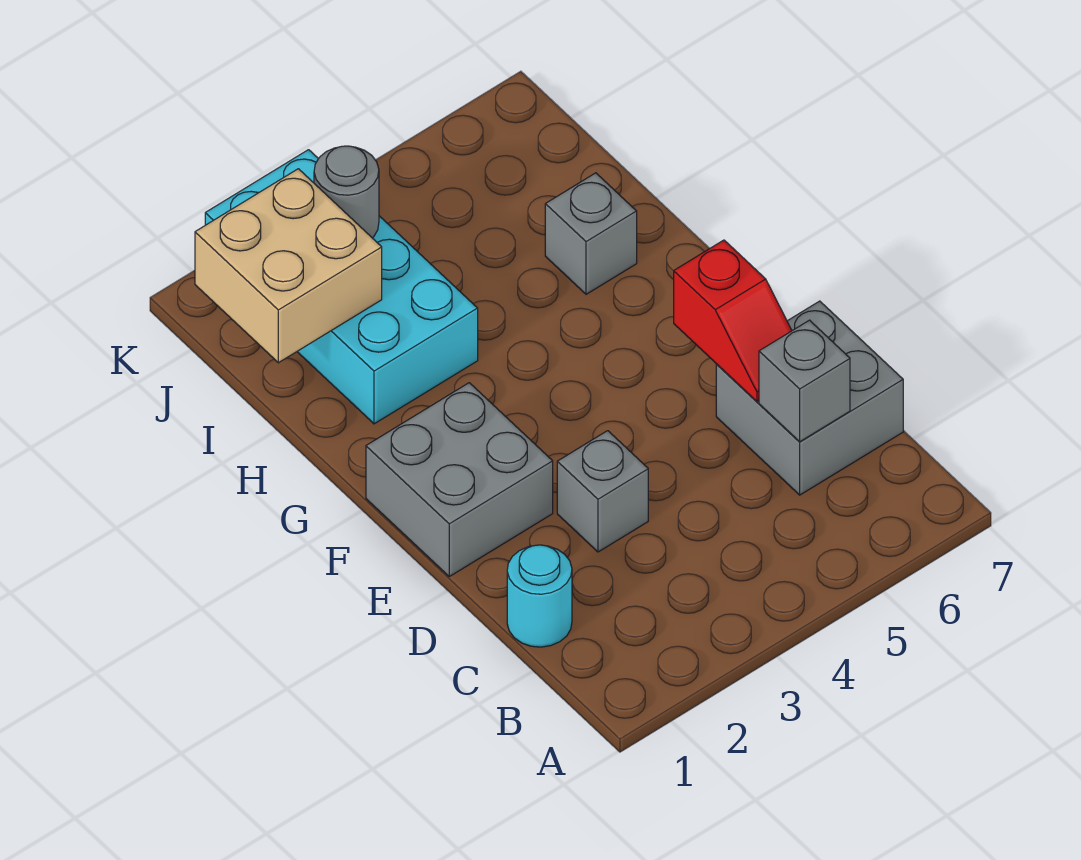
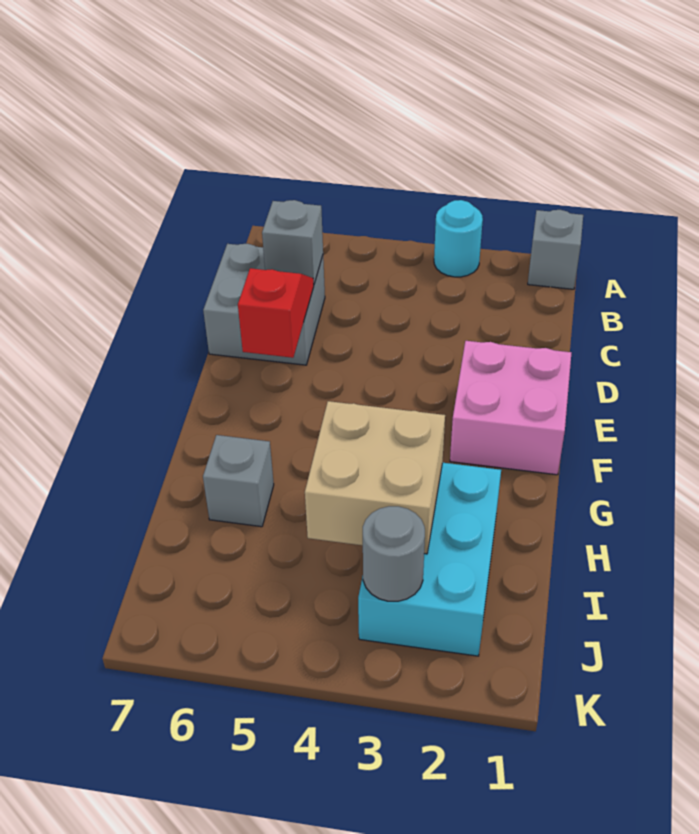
cyan round brick C1 level 1 -> cyan round brick A3 level 1
grey brick D3 level 1 -> grey brick A1 level 1
grey brick E1:F2 level 1 -> pink brick E1:F2 level 1
cyan brick H2:K3 level 1 -> cyan brick H2:J3 level 1
tan brick I1:J2 level 2 -> tan brick H3:I4 level 2

